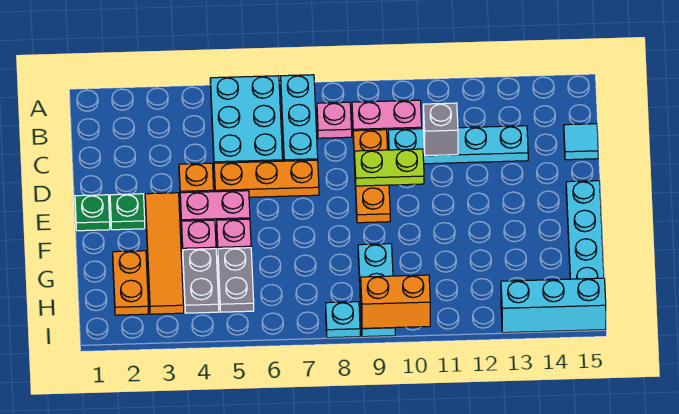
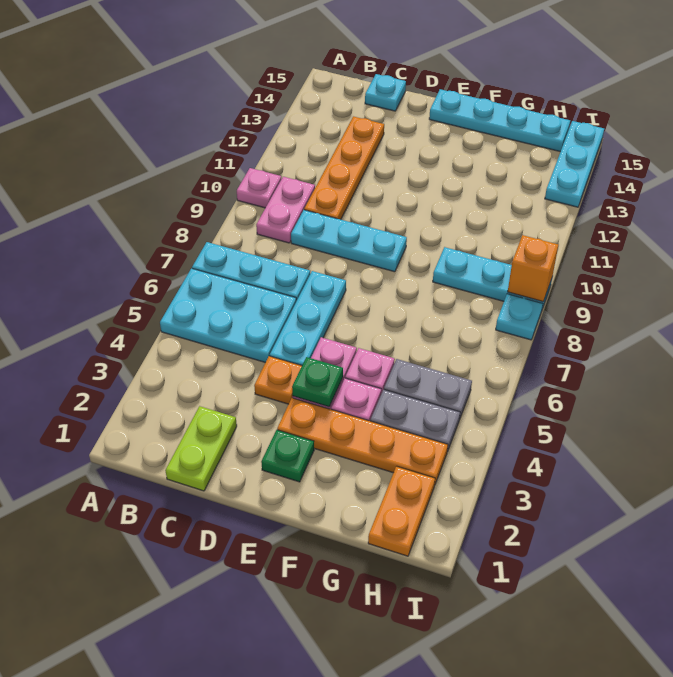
pink plate B8 level 1 -> pink plate A10 level 1
orange plate C9:E9 level 1 -> cyan plate C9:E9 level 1
cyan plate C10:C13 level 1 -> orange plate C10:C13 level 1
grey brick C11 level 2 -> none
cyan tile C15 level 1 -> cyan plate C15 level 1
orange plate D5:D7 level 1 -> cyan plate D5:D7 level 1
lime plate D9:D10 level 2 -> lime plate C1:C2 level 1
green plate E1 level 1 -> green plate E4 level 2
orange tile E3:H3 level 1 -> orange plate E3:H3 level 1
orange plate G2:H2 level 1 -> orange plate H1:H2 level 1
orange brick I9:I10 level 2 -> orange brick I9 level 2
cyan brick I13:I15 level 1 -> cyan plate I13:I15 level 1

